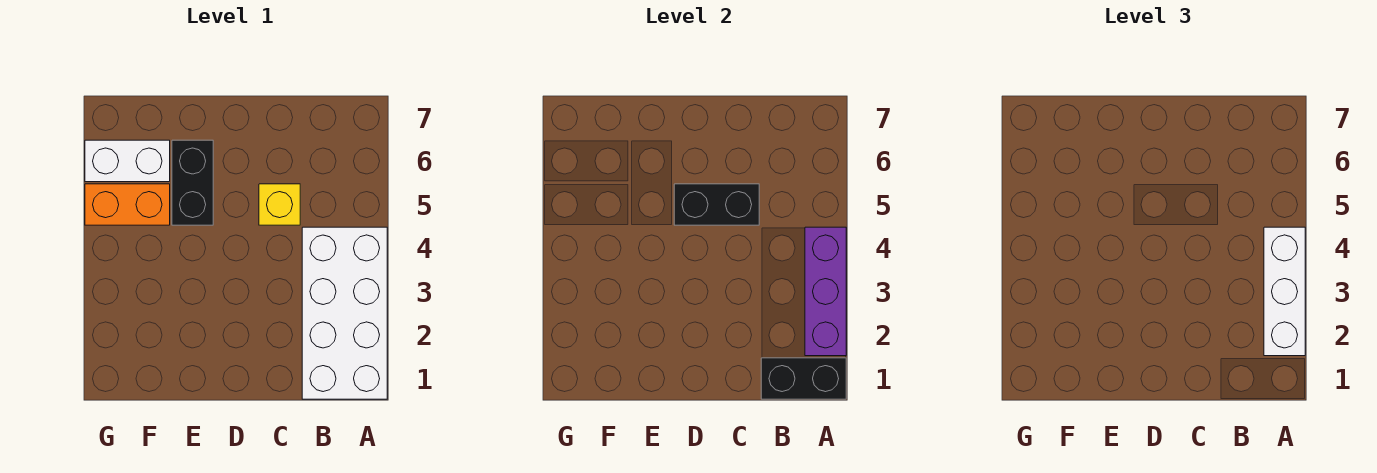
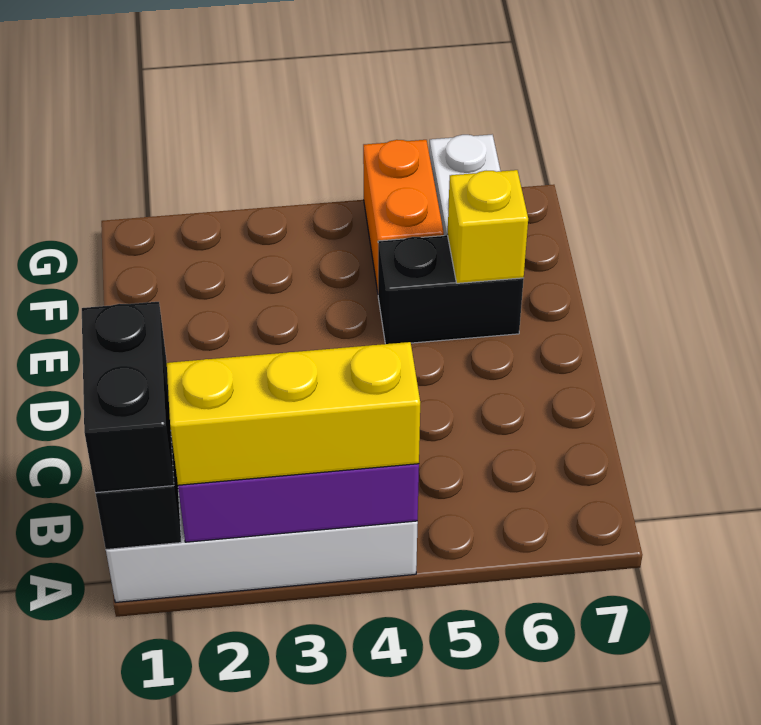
white brick A2:A4 level 3 -> yellow brick A2:A4 level 3
yellow brick C5 level 1 -> yellow brick E6 level 2
black brick C5:D5 level 2 -> black brick A1:B1 level 3

